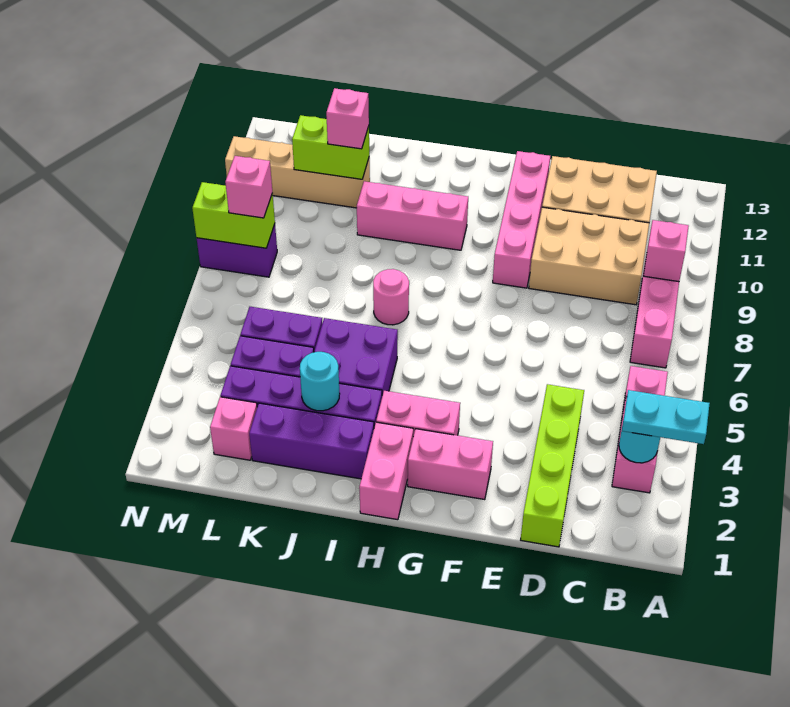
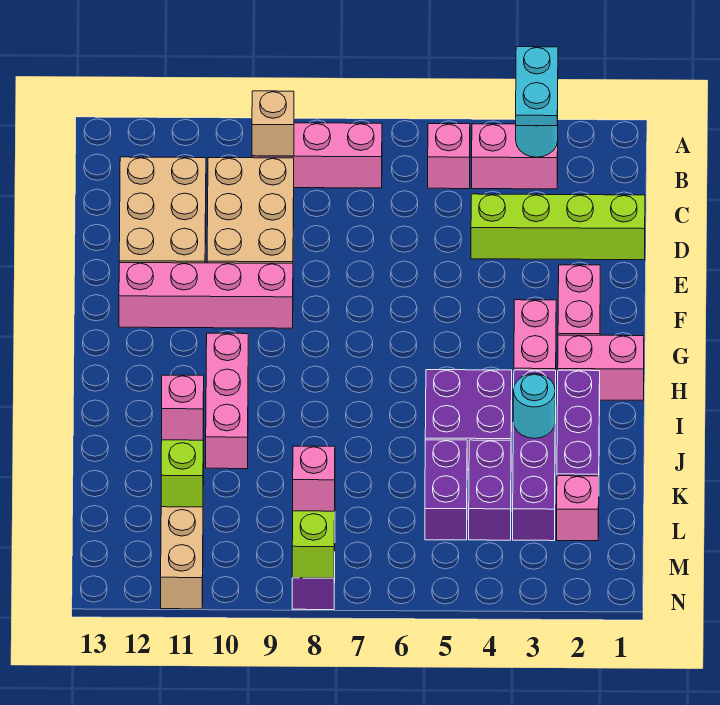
pink brick B9 level 2 -> tan brick B9 level 2
pink round brick I7 level 1 -> none

